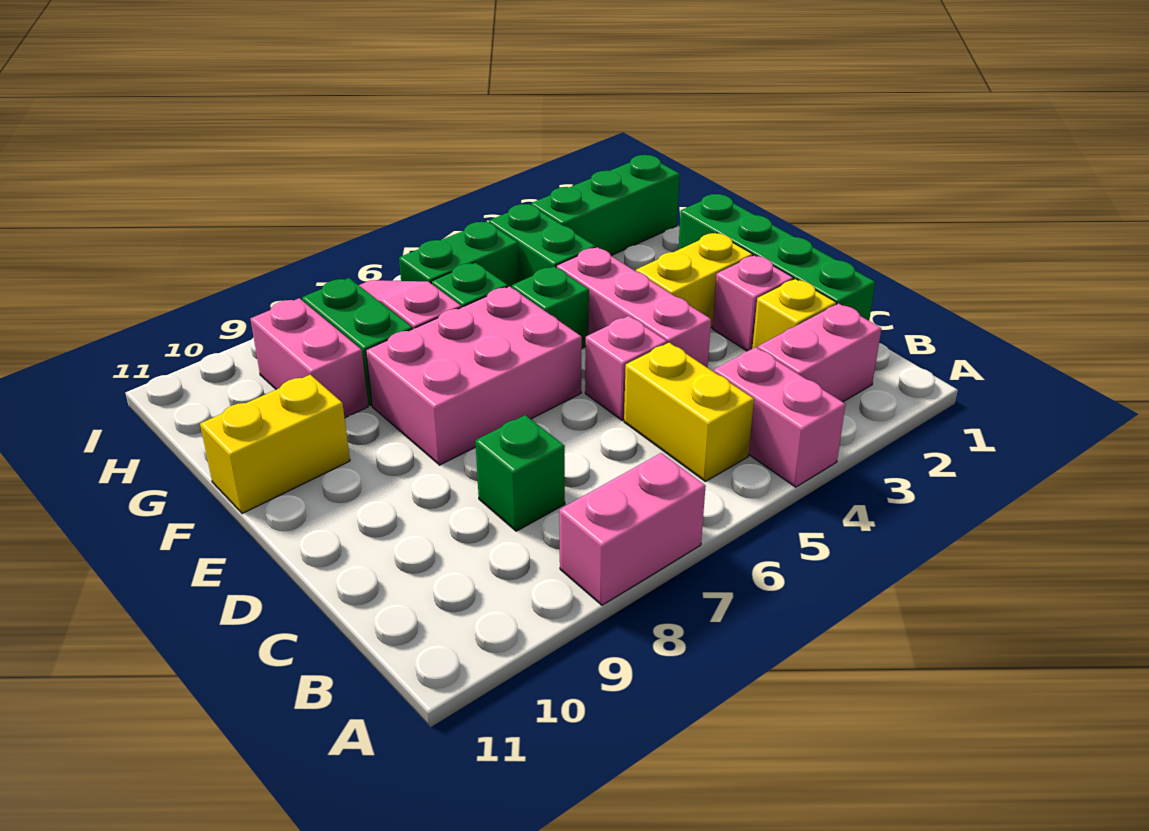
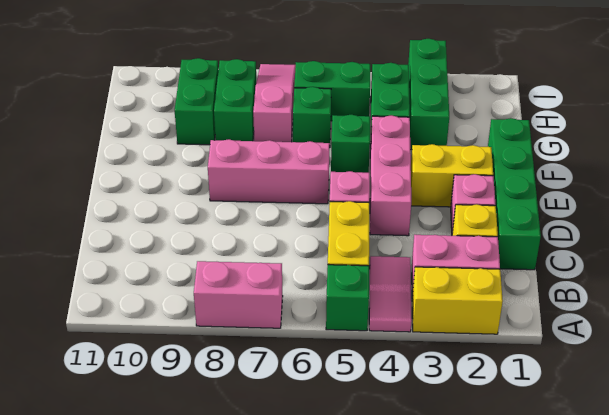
pink brick A4:B4 level 1 -> pink tile A4:B4 level 1
green brick C8 level 1 -> green brick A5 level 1
pink brick E6:F8 level 1 -> pink brick E6:E8 level 1
yellow brick F10:F11 level 1 -> yellow brick A2:A3 level 1
pink brick G9:H9 level 1 -> green brick G9:H9 level 1
green brick H1:H3 level 1 -> green brick G3:I3 level 1

